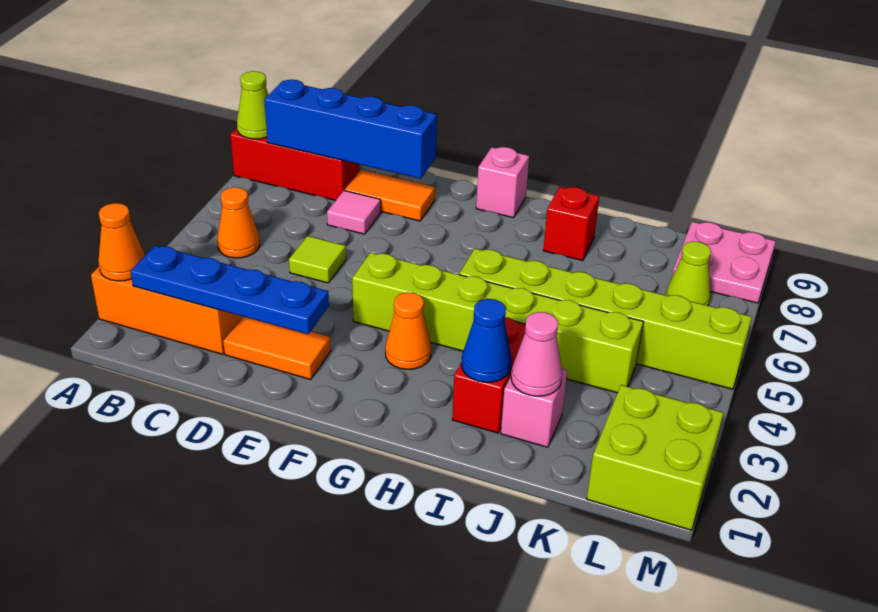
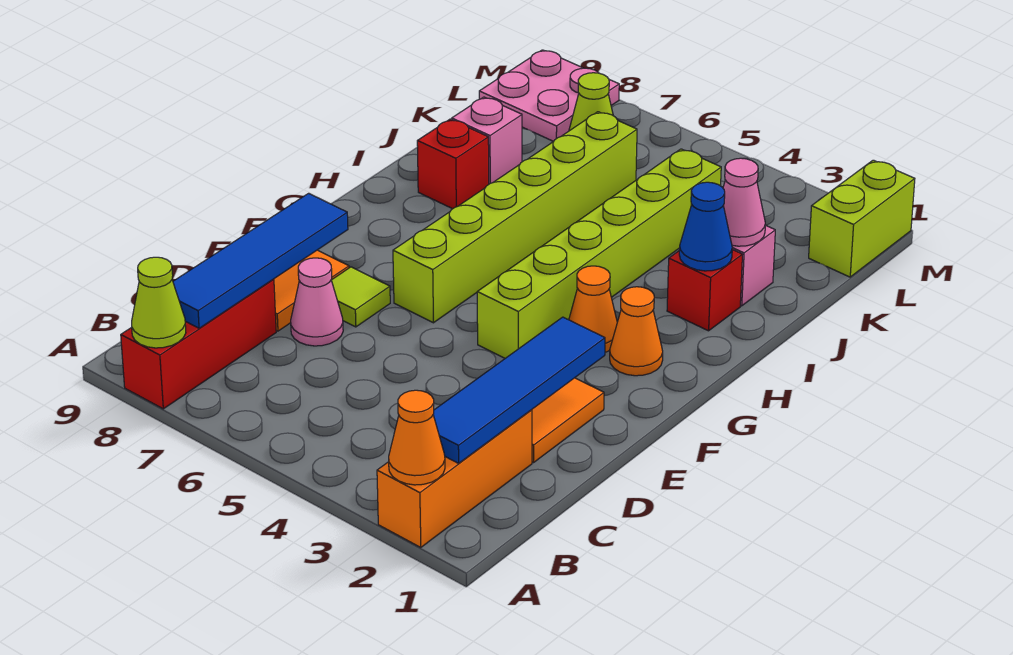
blue plate B2:E2 level 2 -> blue tile B2:E2 level 2
orange cone B5 level 1 -> orange cone G2 level 1
blue brick B8:E8 level 2 -> blue tile B8:E8 level 2
lime tile D5 level 1 -> lime tile E7 level 1
pink tile D7 level 1 -> pink cone D7 level 1
pink brick G9 level 1 -> pink brick J8 level 1
lime brick H5:M5 level 1 -> lime brick F6:K6 level 1
red brick I2:I3 level 1 -> red brick I2 level 1
lime brick L1:M2 level 1 -> lime brick L1:M1 level 1

